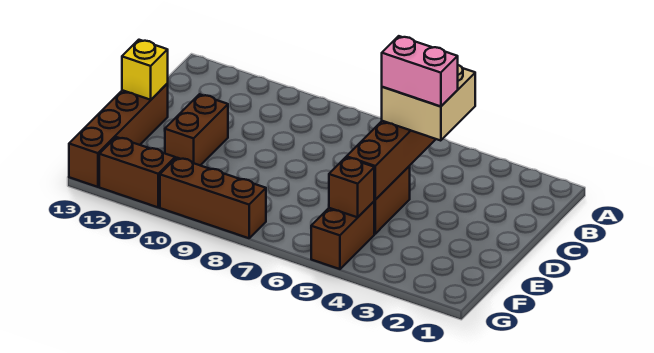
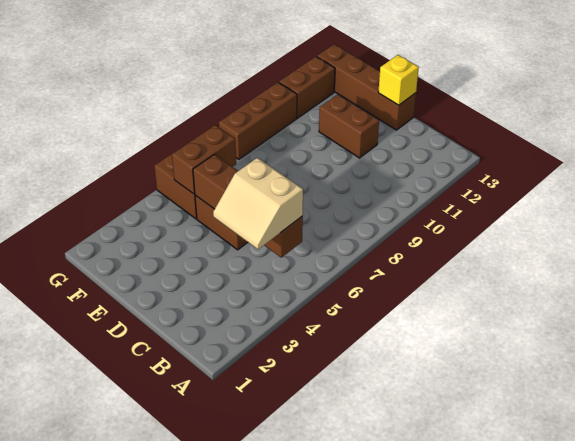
tan brick B4:C5 level 3 -> tan slope B4:C5 level 3 top 5
pink brick C4:C5 level 4 -> none
brown brick F5 level 2 -> brown brick F5:F6 level 2

